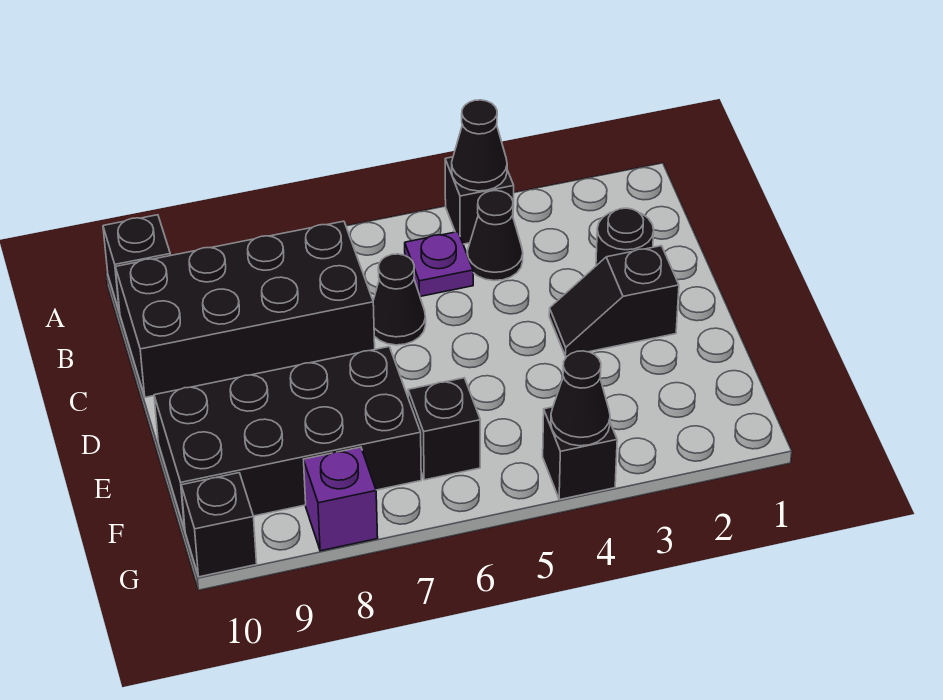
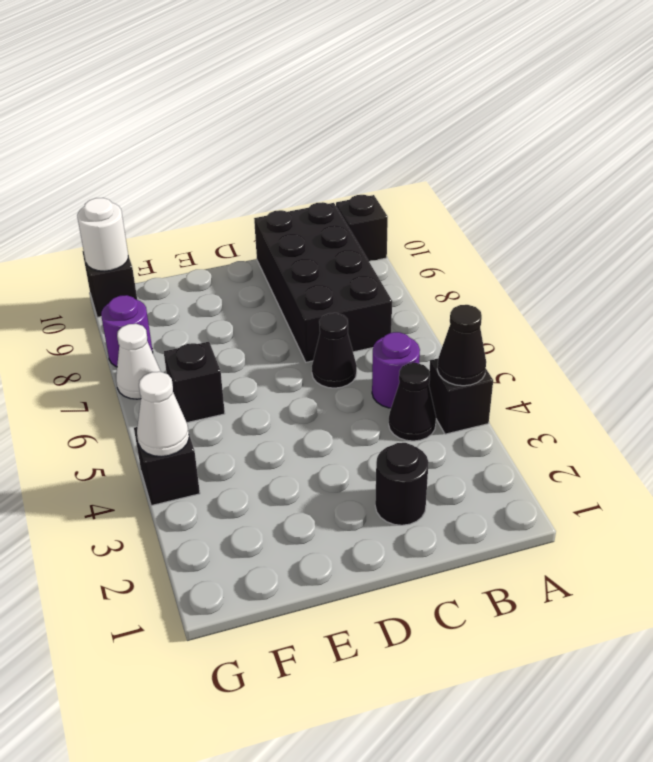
purple plate B5 level 1 -> purple round brick B5 level 1
black slope D2:D3 level 1 top 2 -> none
black brick E7:F10 level 1 -> none
black cone G4 level 2 -> white cone G4 level 2
none -> white cone G7 level 1
purple brick G8 level 1 -> purple round brick G8 level 1
none -> white round brick G10 level 2

